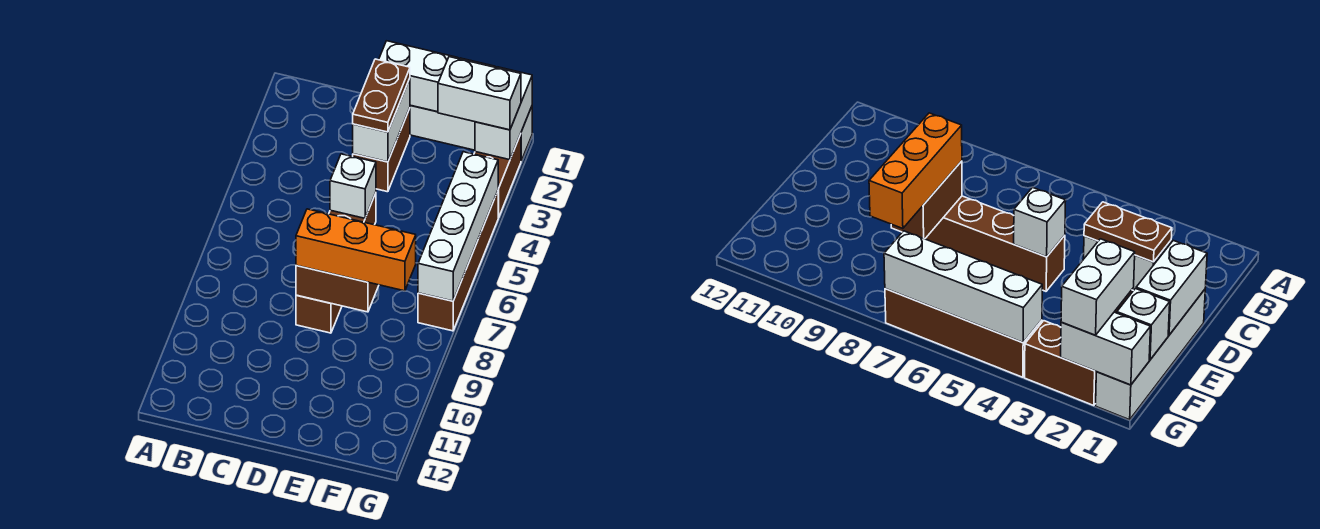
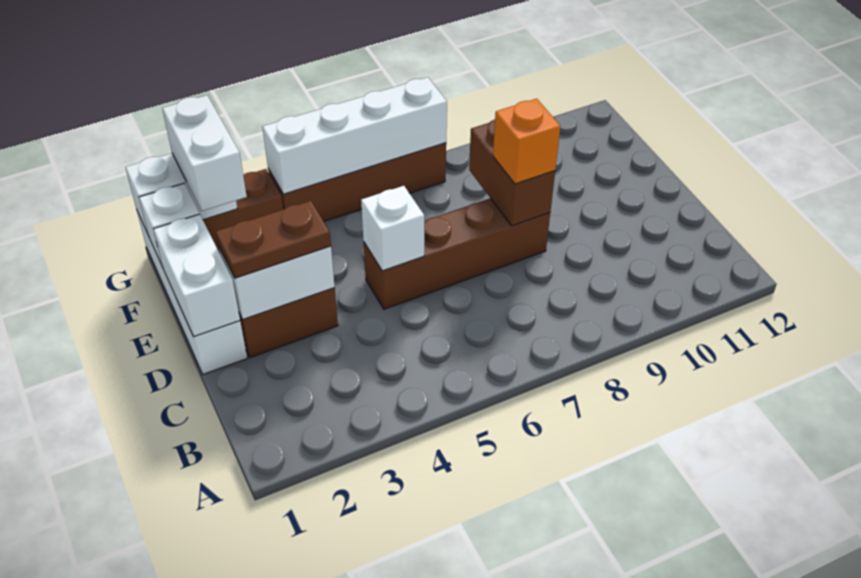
orange brick D8:F8 level 3 -> orange brick D8 level 3

